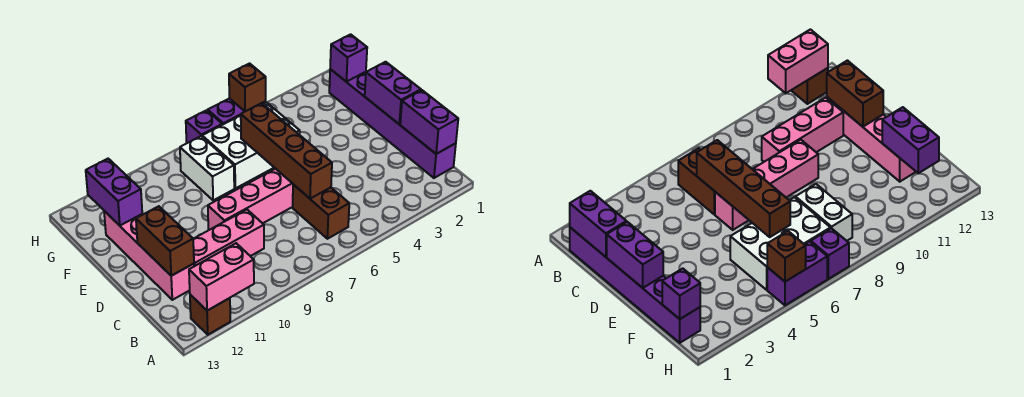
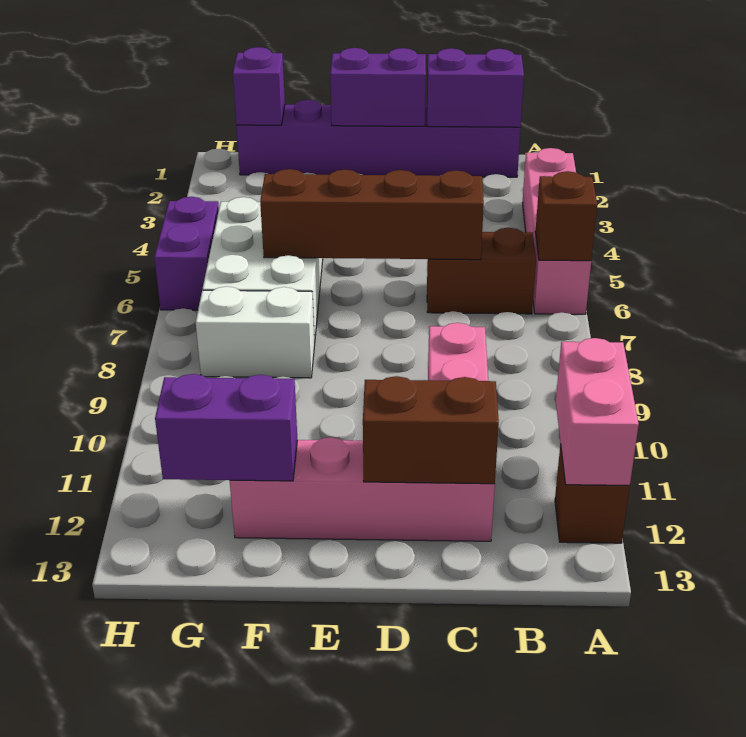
pink brick D6:D9 level 1 -> pink brick A3:A6 level 1
brown brick H5 level 2 -> brown brick A6 level 2
purple brick H7 level 1 -> none

